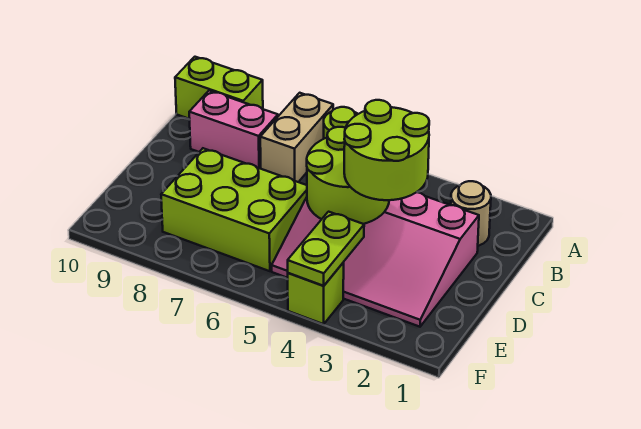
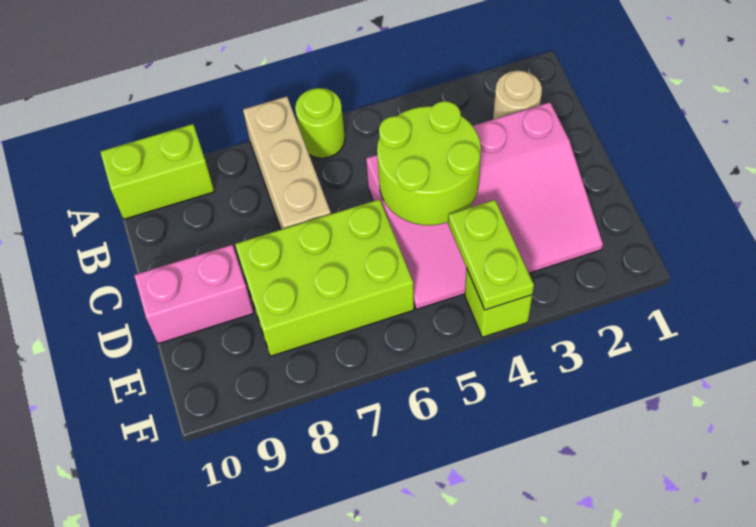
tan brick A7:B7 level 1 -> tan brick A7:C7 level 1
pink brick B8:B9 level 1 -> pink brick D9:D10 level 1
lime round brick C3:D4 level 3 -> none

